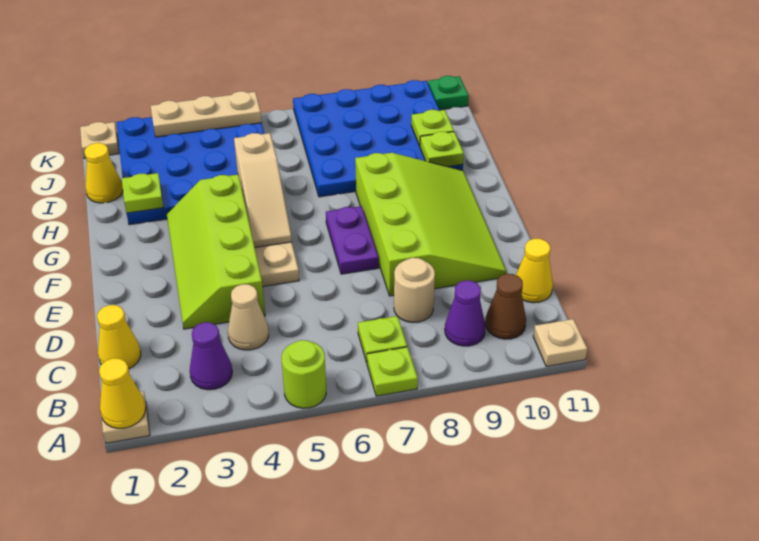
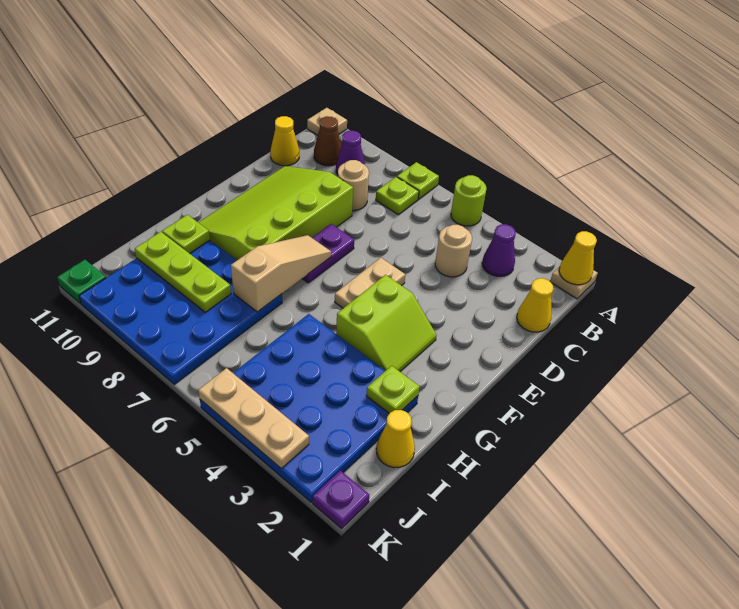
tan cone C4 level 1 -> tan round brick C4 level 1
lime slope D3:G4 level 1 top 4 -> lime slope F3:G4 level 1 top 4
tan slope F5:H5 level 2 top H -> tan slope F7:H7 level 2 top H
lime plate I10 level 2 -> lime plate I8:I10 level 2
tan plate K1 level 1 -> purple plate K1 level 1

